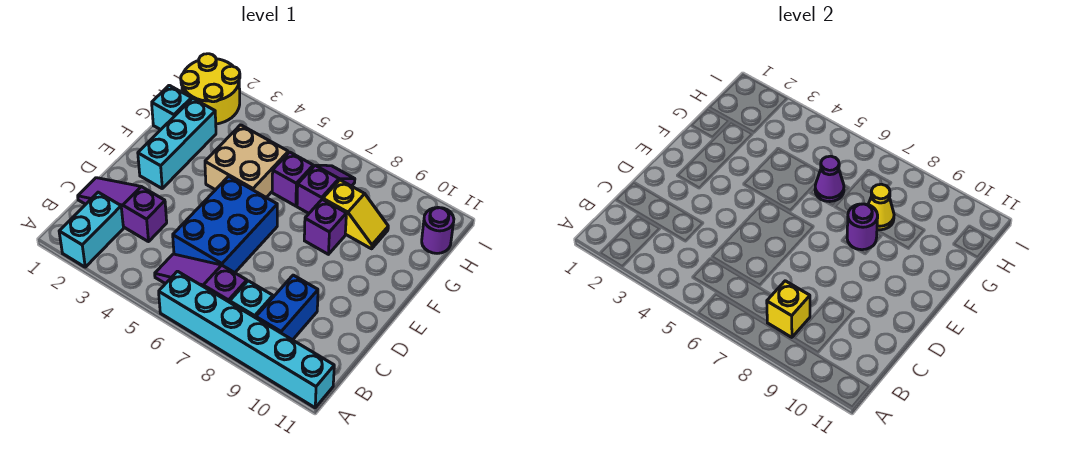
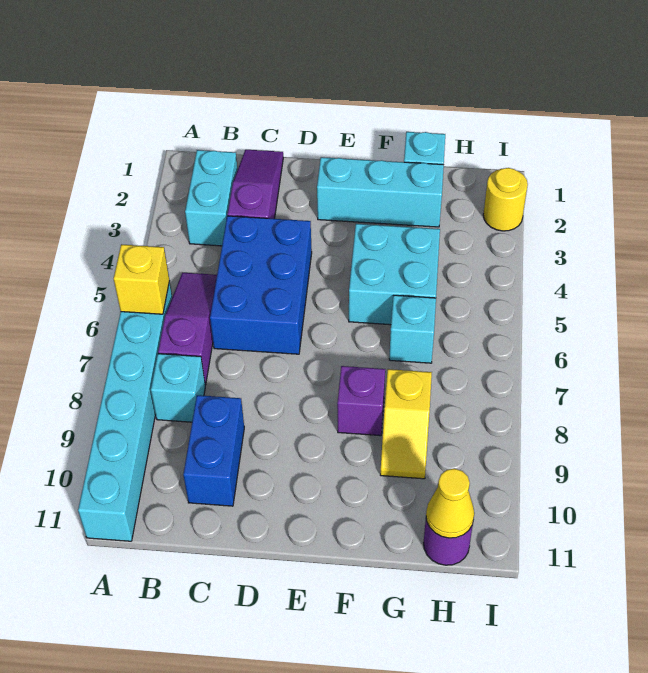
cyan brick A2:B2 level 1 -> cyan brick B2:B3 level 1
yellow brick B8 level 2 -> yellow brick A6 level 2
blue brick B9:C9 level 1 -> blue brick C9:C10 level 1
blue brick C5:E6 level 1 -> blue brick C4:D6 level 1
tan brick F4:G5 level 1 -> cyan brick F4:G5 level 1
purple round brick F8 level 2 -> none
purple brick G6 level 1 -> cyan brick G6 level 1
purple cone G6 level 2 -> none
purple slope G7:H7 level 1 top G -> none
yellow cone G8 level 2 -> yellow cone H11 level 2
yellow round brick H1:I2 level 1 -> yellow round brick I2 level 1

